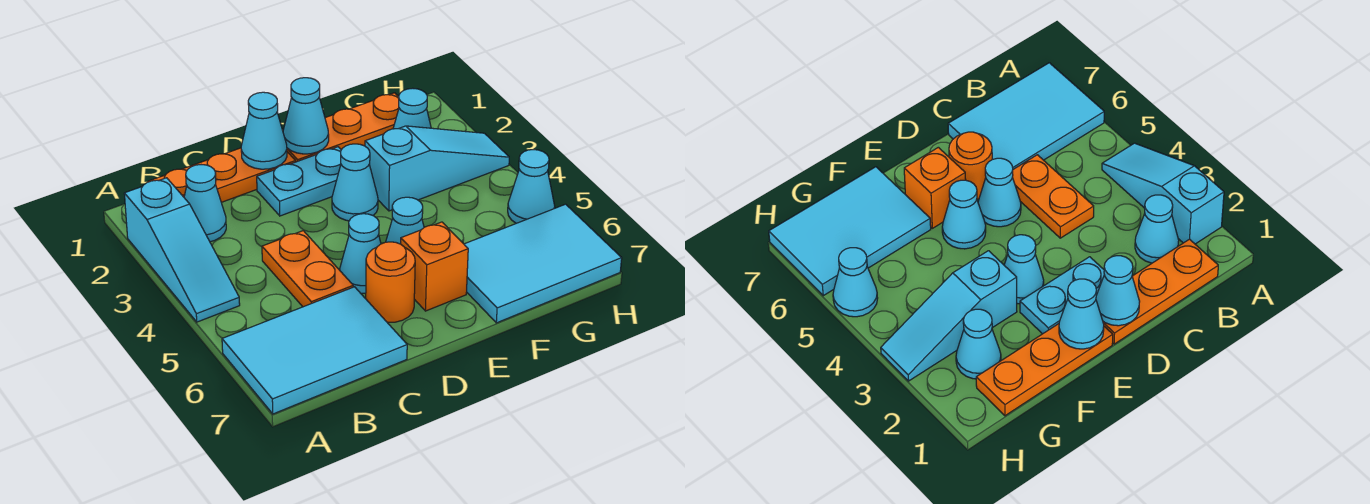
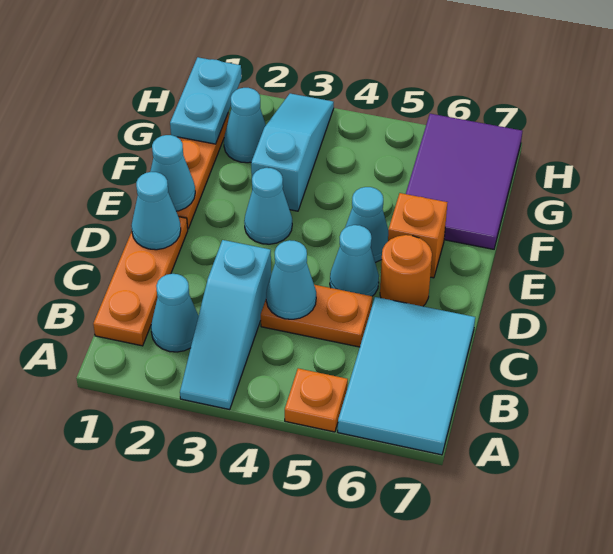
cyan slope A2:A4 level 1 top 2 -> cyan slope A3:C3 level 1 top C
none -> orange plate A5 level 1
cyan plate D2:E2 level 1 -> cyan plate G1:H1 level 2
cyan tile F6:H7 level 1 -> purple tile F6:H7 level 1
cyan cone H5 level 1 -> cyan cone C4 level 2

